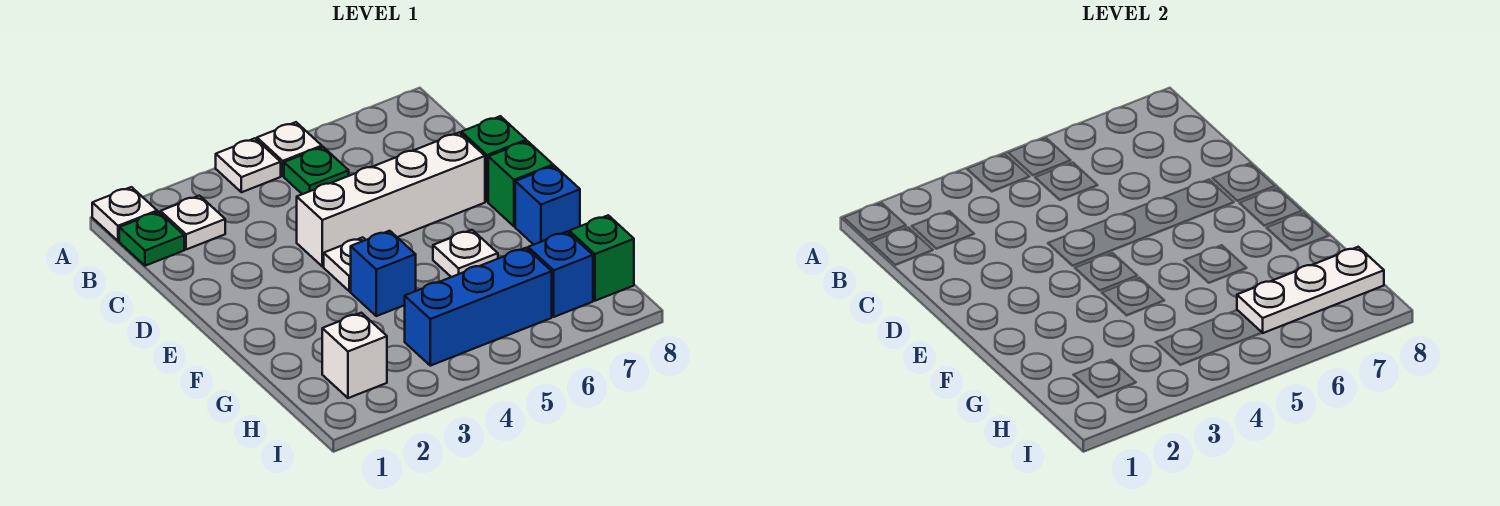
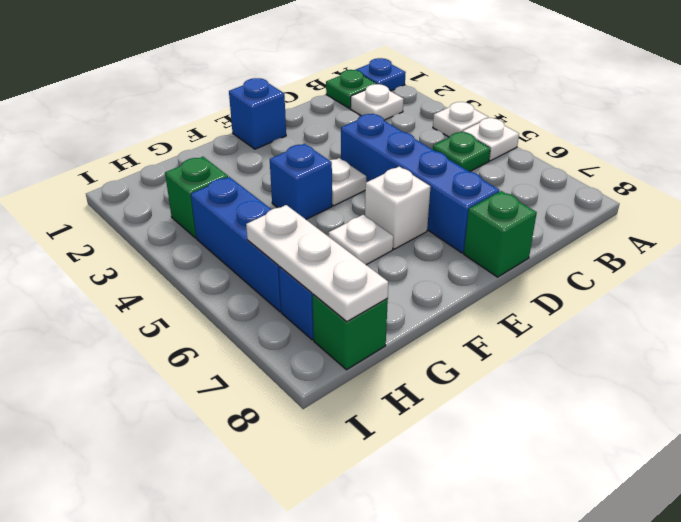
white plate A1 level 1 -> blue plate A1 level 1
white brick D4:D7 level 1 -> blue brick D4:D7 level 1
green brick E8 level 1 -> green brick H3 level 1
blue brick F8 level 1 -> blue brick E1 level 1
white brick H2 level 1 -> white brick E6 level 1

